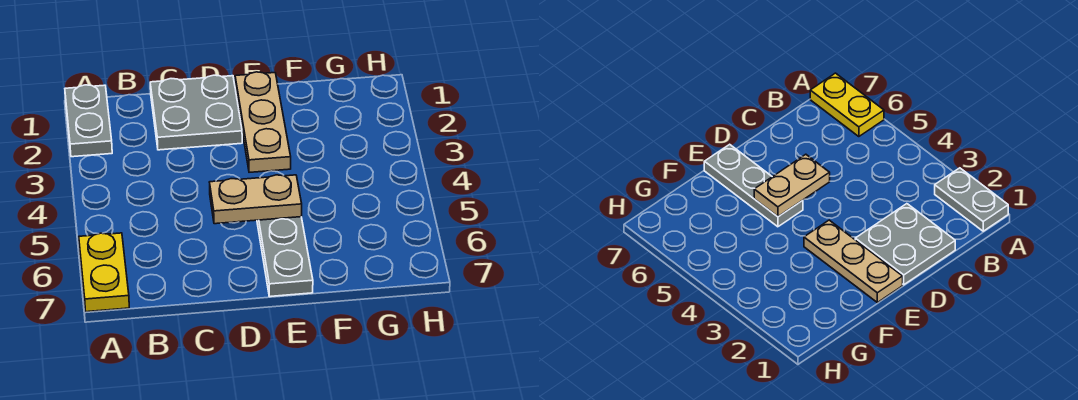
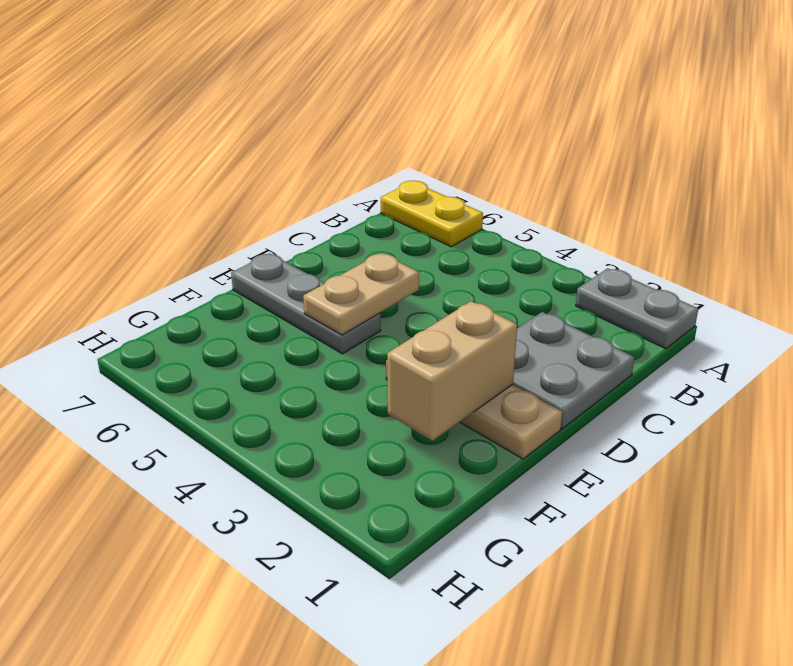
none -> tan brick E2:F2 level 2

